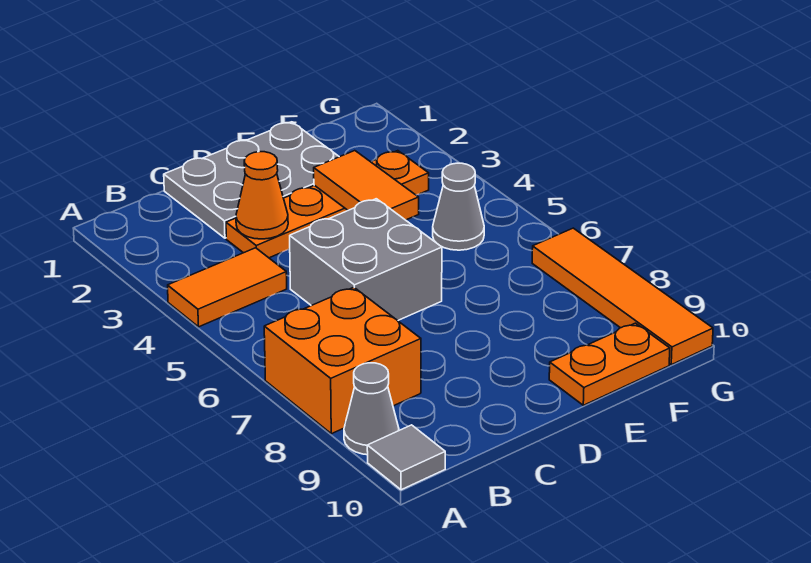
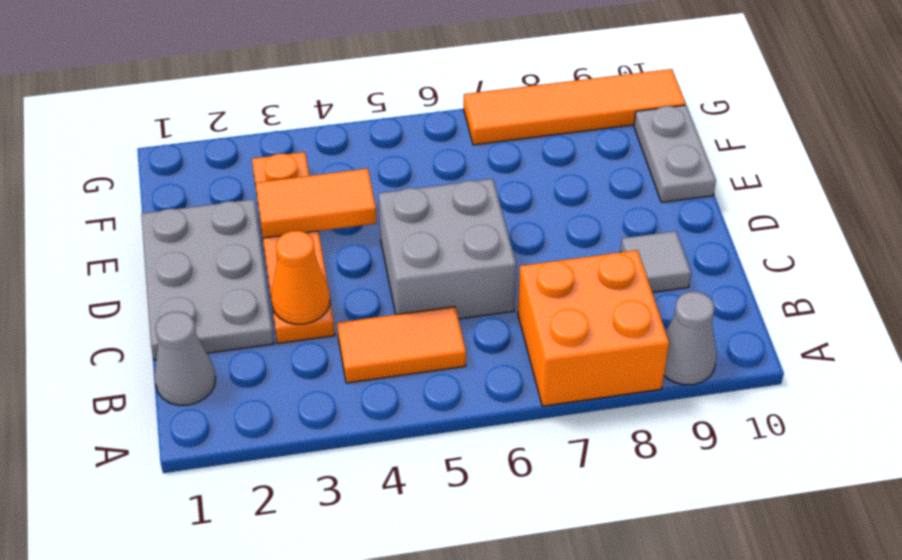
orange tile A4:B4 level 1 -> orange tile B4:B5 level 1
grey tile A10 level 1 -> grey tile C9 level 1
orange plate E10:F10 level 1 -> grey plate E10:F10 level 1
grey cone F5 level 1 -> grey cone B1 level 1

